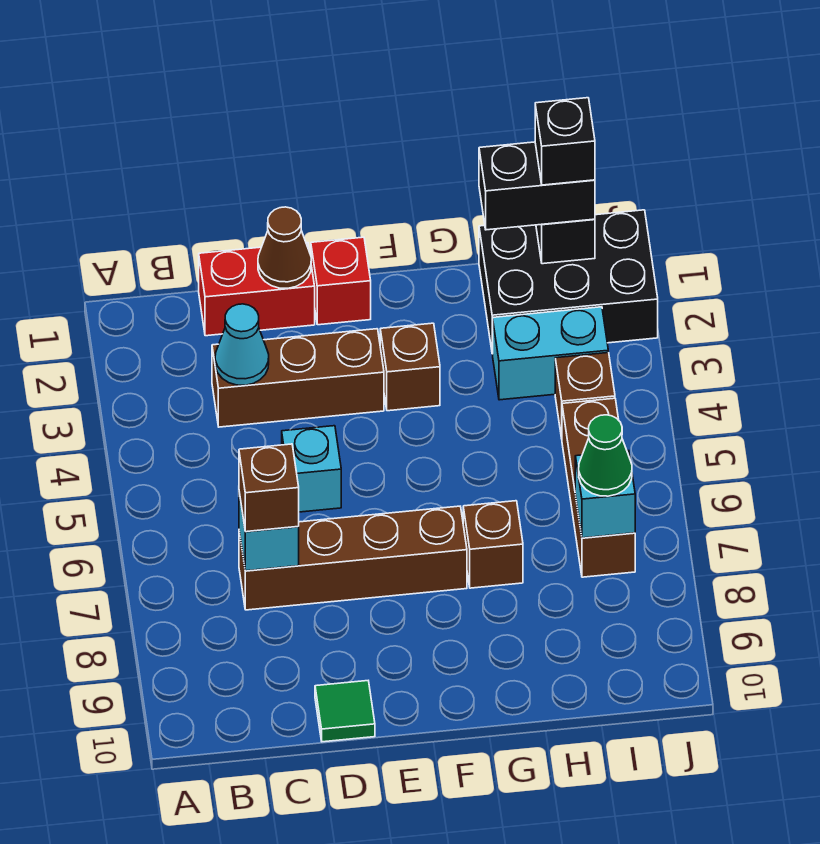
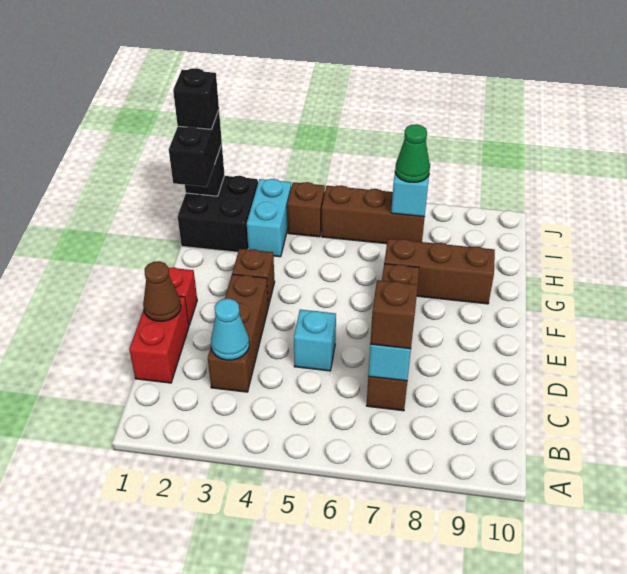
green tile D10 level 1 -> none
brown brick G7 level 1 -> brown brick G7:G9 level 1
black brick H1:J2 level 1 -> black brick H1:I2 level 1

